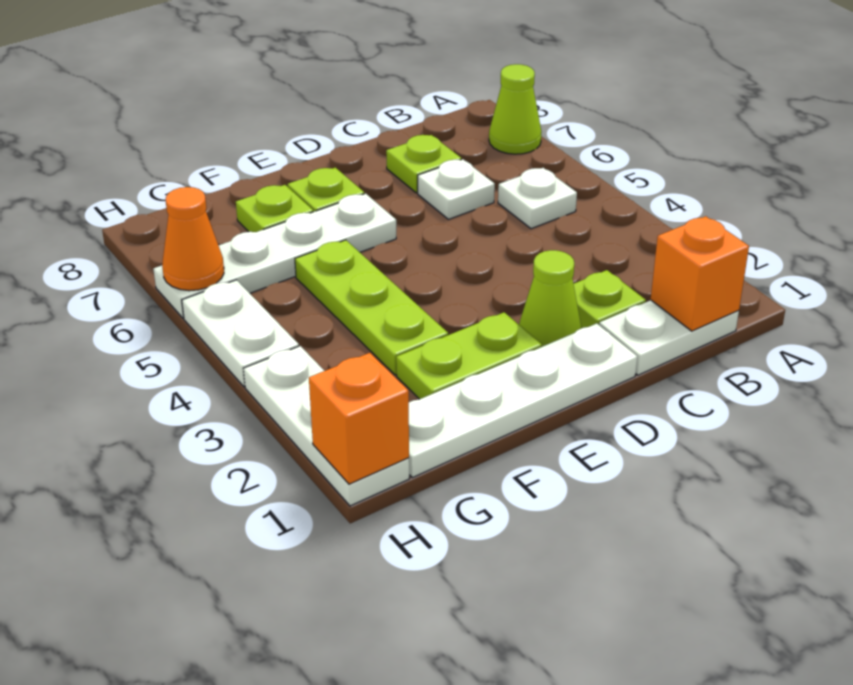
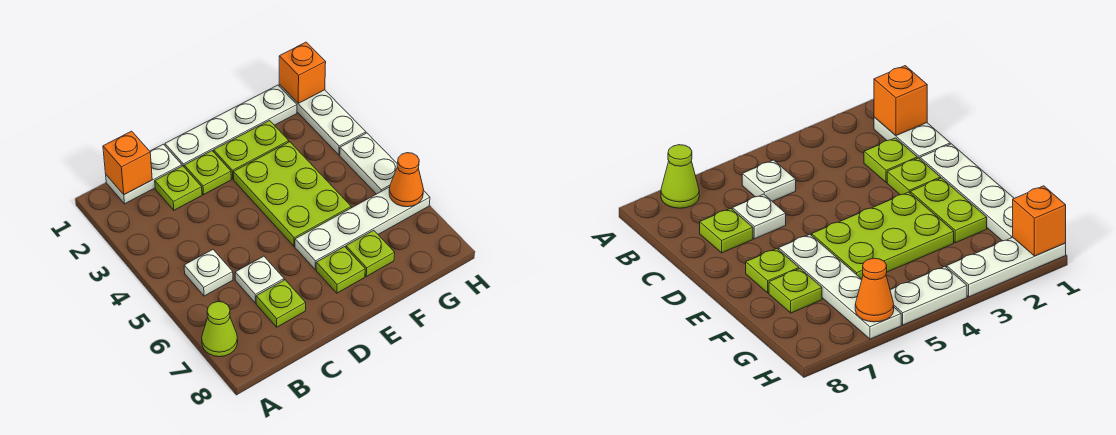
lime cone D2 level 1 -> lime plate D2 level 1
lime plate F3:F5 level 1 -> lime plate E3:F5 level 1

